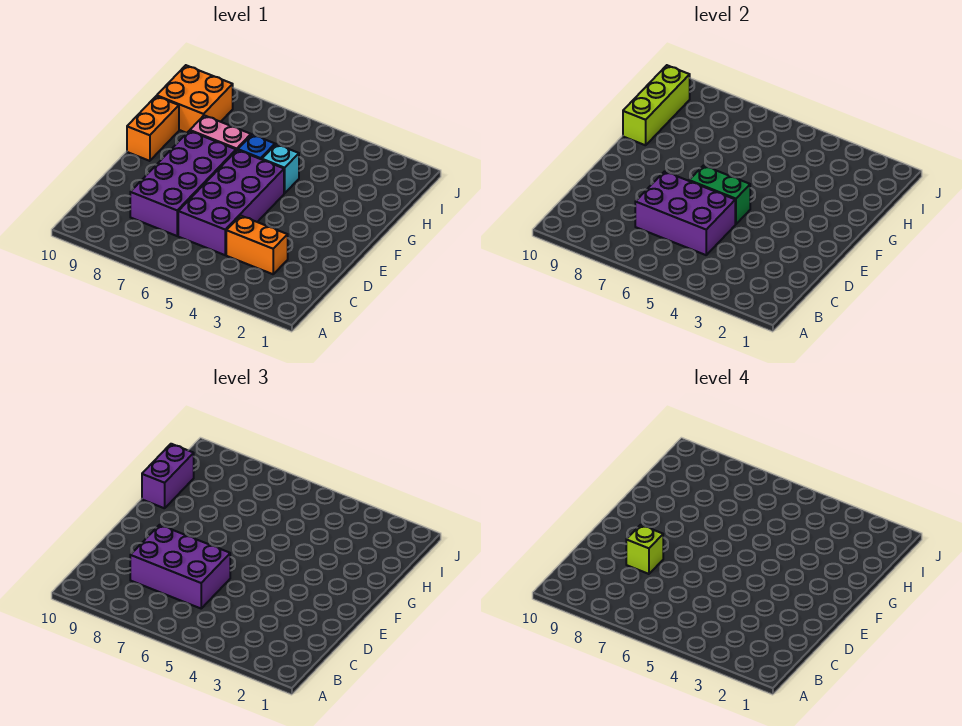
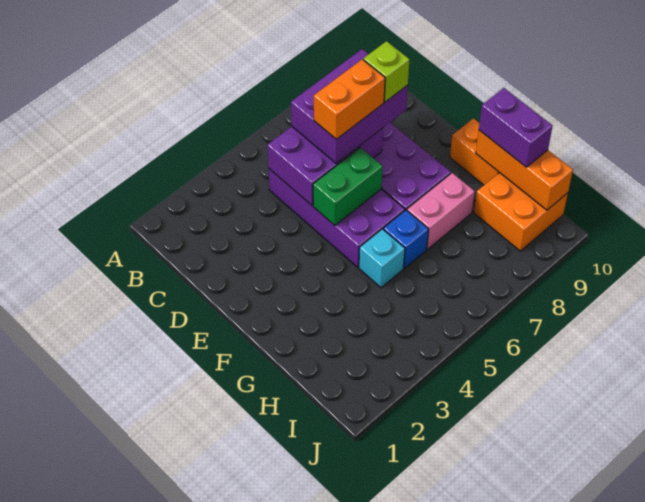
orange brick C3:C4 level 1 -> orange brick D6:D7 level 4
lime brick G10:I10 level 2 -> orange brick G10:I10 level 2

